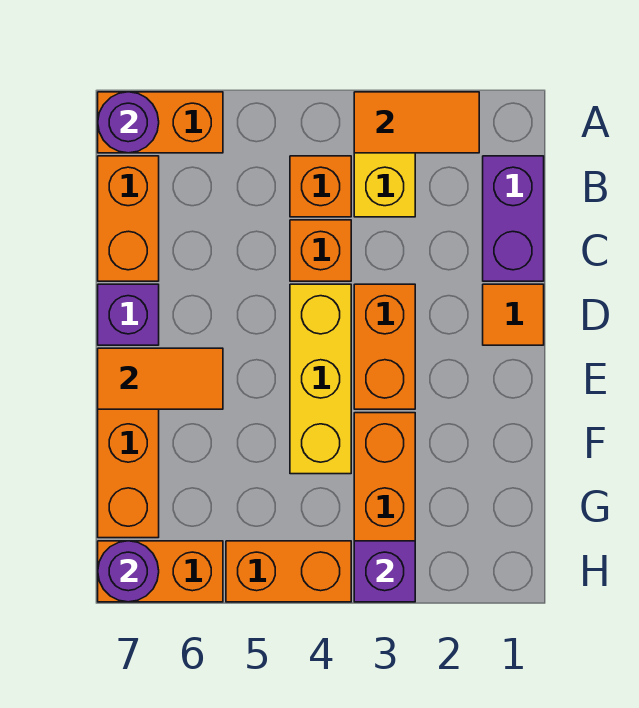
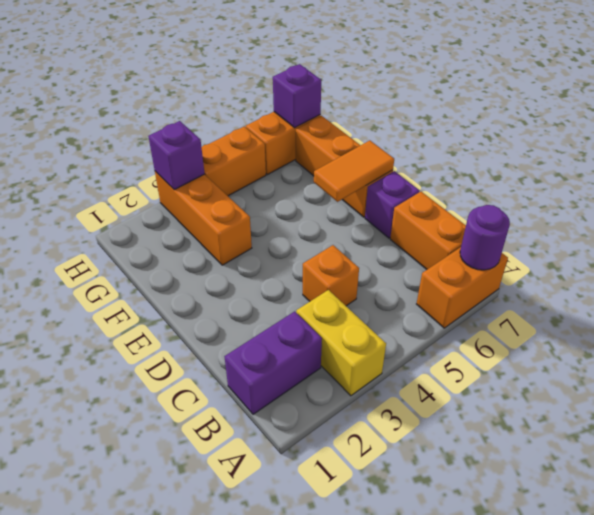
orange tile A2:A3 level 2 -> none
purple brick B1:C1 level 1 -> purple brick B1:B2 level 1
orange brick B4 level 1 -> none
orange tile D1 level 1 -> none
orange brick D3:E3 level 1 -> none
yellow brick D4:F4 level 1 -> none
purple round brick H7 level 2 -> purple brick H7 level 2

